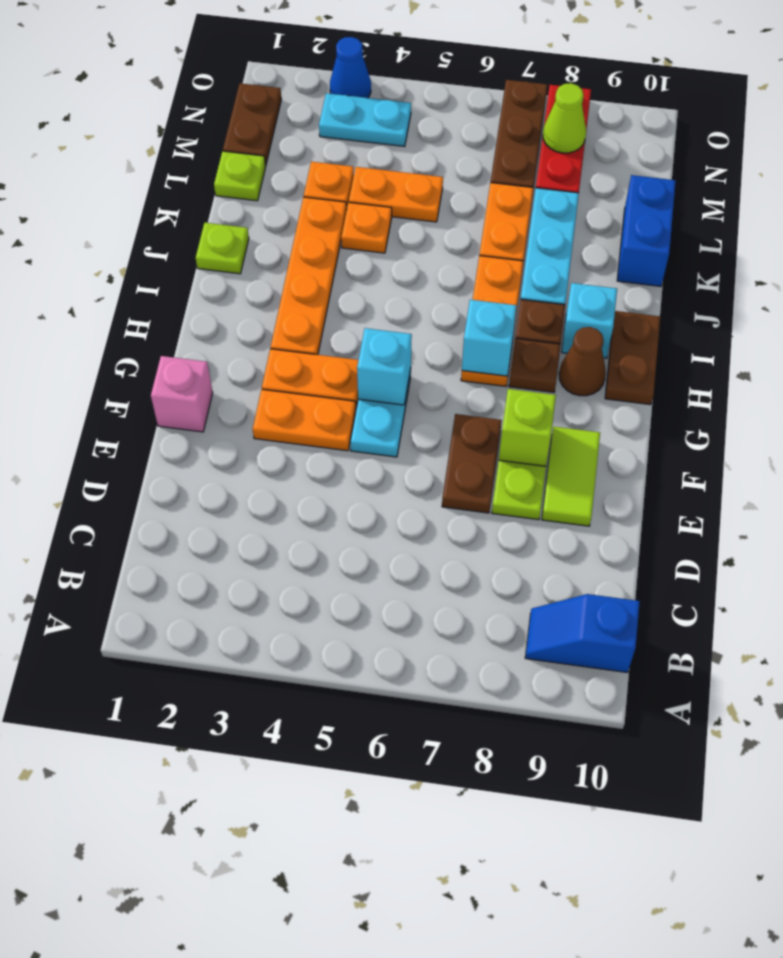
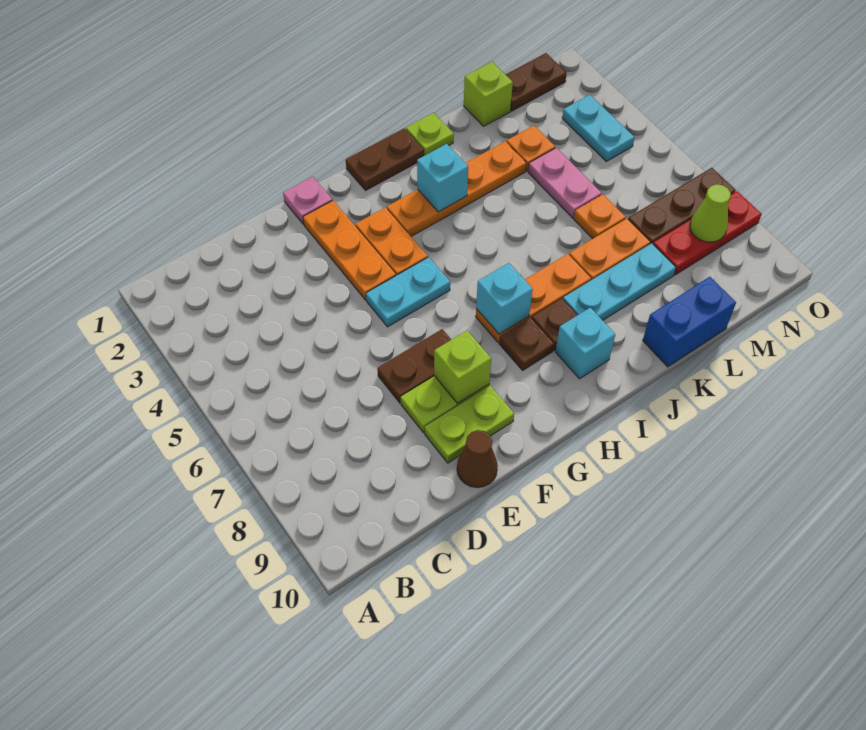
blue slope B9:B10 level 1 top 10 -> none
lime tile E9:F9 level 1 -> lime plate E9:F9 level 1
pink brick F1 level 1 -> pink plate F1 level 1
orange plate F3:F4 level 1 -> orange plate F2:F4 level 1
cyan brick G5 level 2 -> cyan brick I3 level 2
brown cone H9 level 1 -> brown cone E10 level 1
brown plate H10:I10 level 1 -> brown plate H1:I1 level 1
orange plate K4 level 1 -> orange plate L6 level 1
lime plate L1 level 1 -> lime brick L1 level 1
orange plate L4:L5 level 1 -> pink plate L4:L5 level 1
blue cone O3 level 1 -> none

